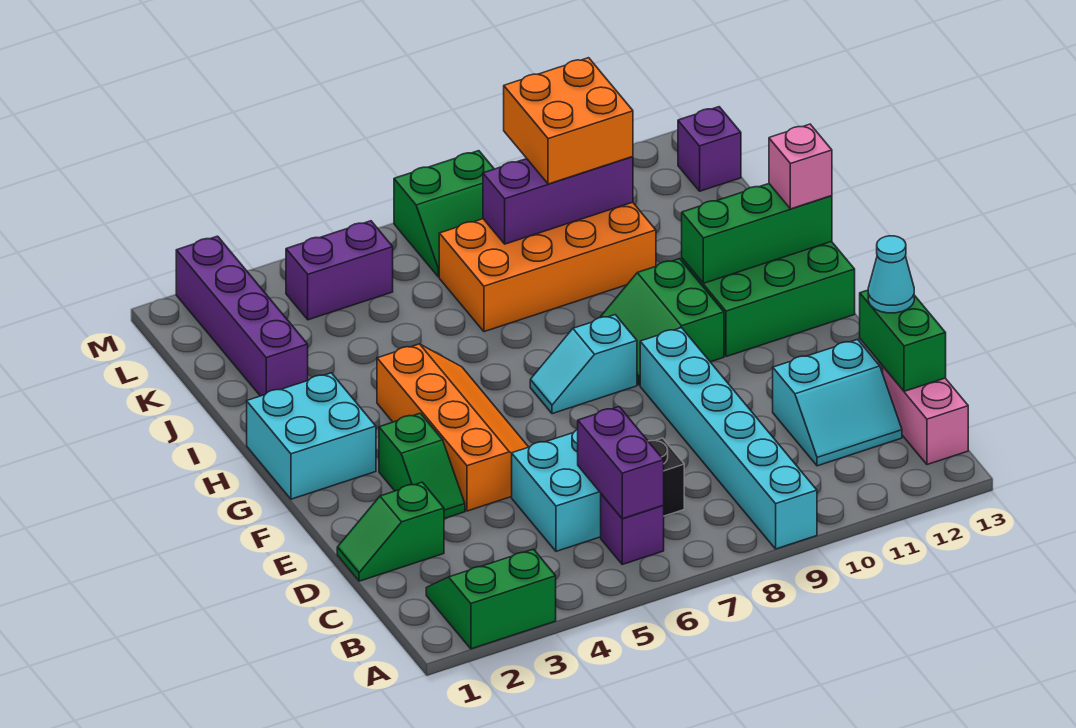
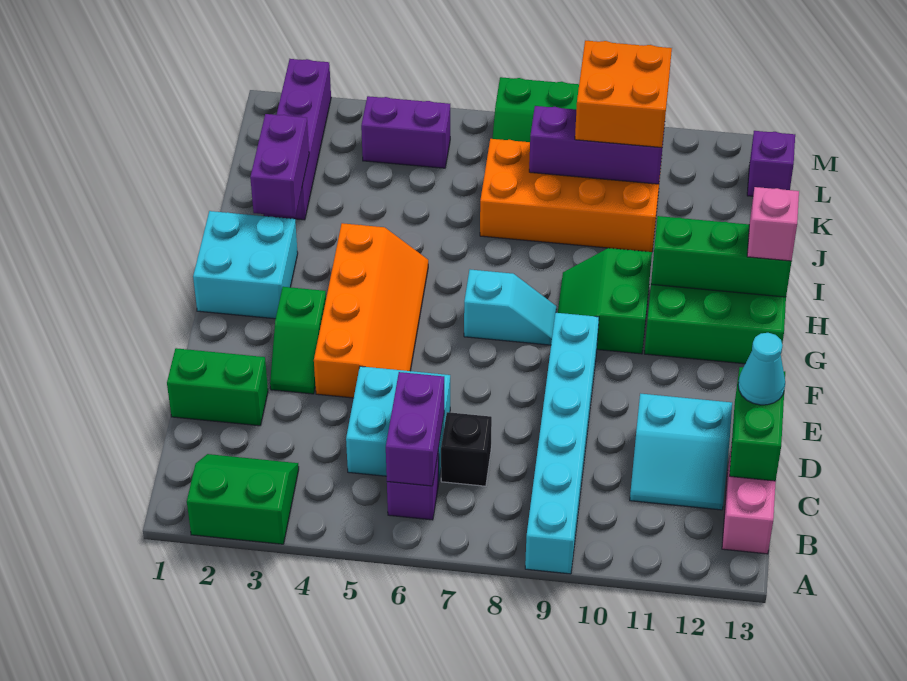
green slope D1:D2 level 1 top 2 -> green brick D1:D2 level 1
cyan slope G7:G8 level 1 top 8 -> cyan slope G7:G8 level 1 top 7
none -> purple brick I2:J2 level 2

